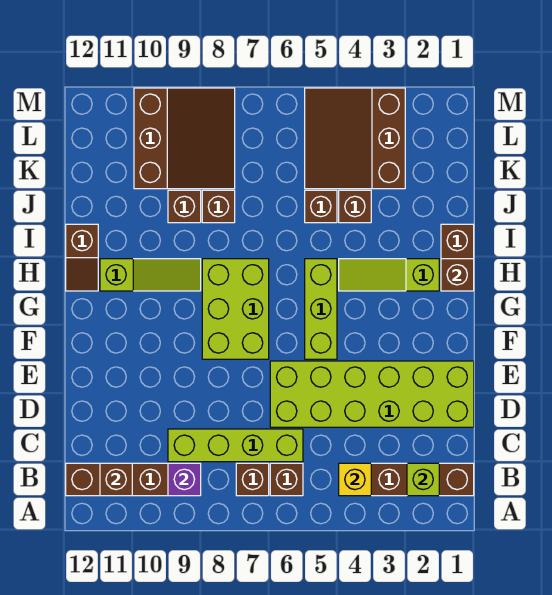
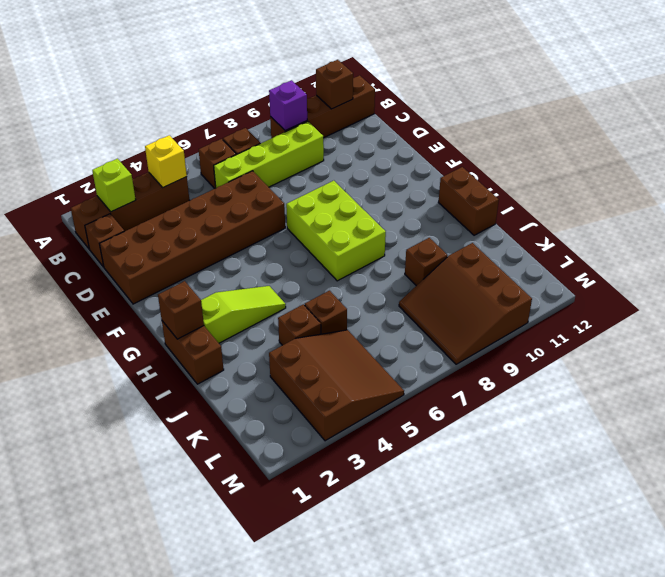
lime brick D1:E6 level 1 -> brown brick D1:E6 level 1
lime brick F5:H5 level 1 -> none
lime slope H9:H11 level 1 top 11 -> none
brown slope H12:I12 level 1 top I -> brown brick H12:I12 level 1
brown brick J8 level 1 -> brown brick C1 level 1

